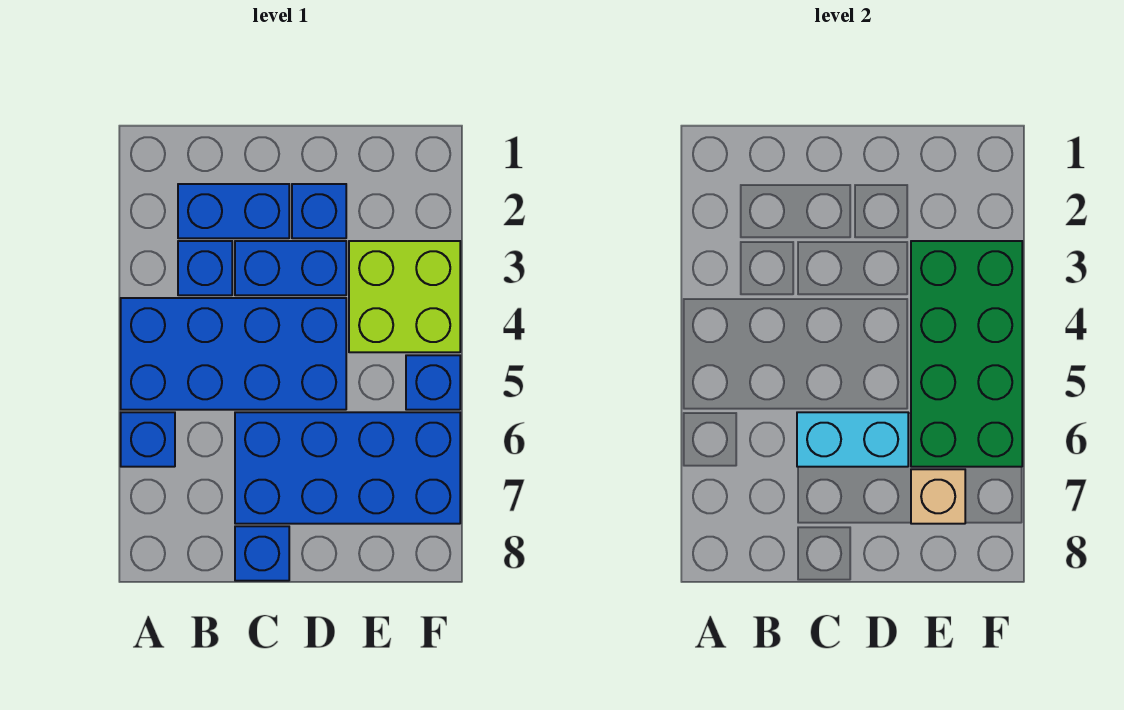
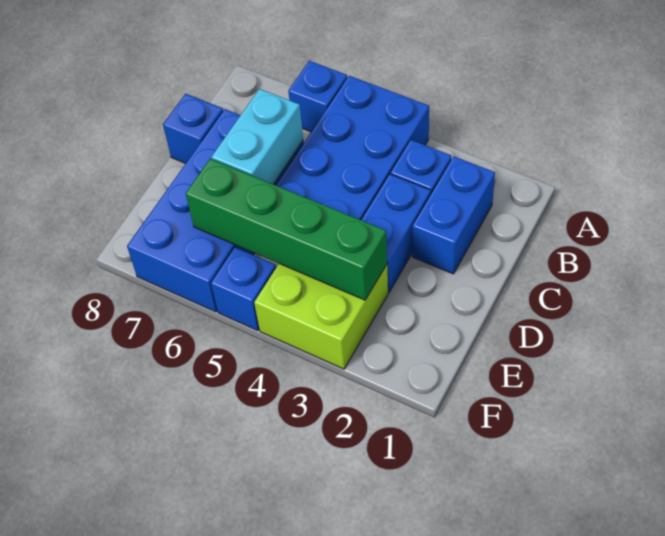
blue brick D2 level 1 -> none
green brick E3:F6 level 2 -> green brick E3:E6 level 2
tan brick E7 level 2 -> none

